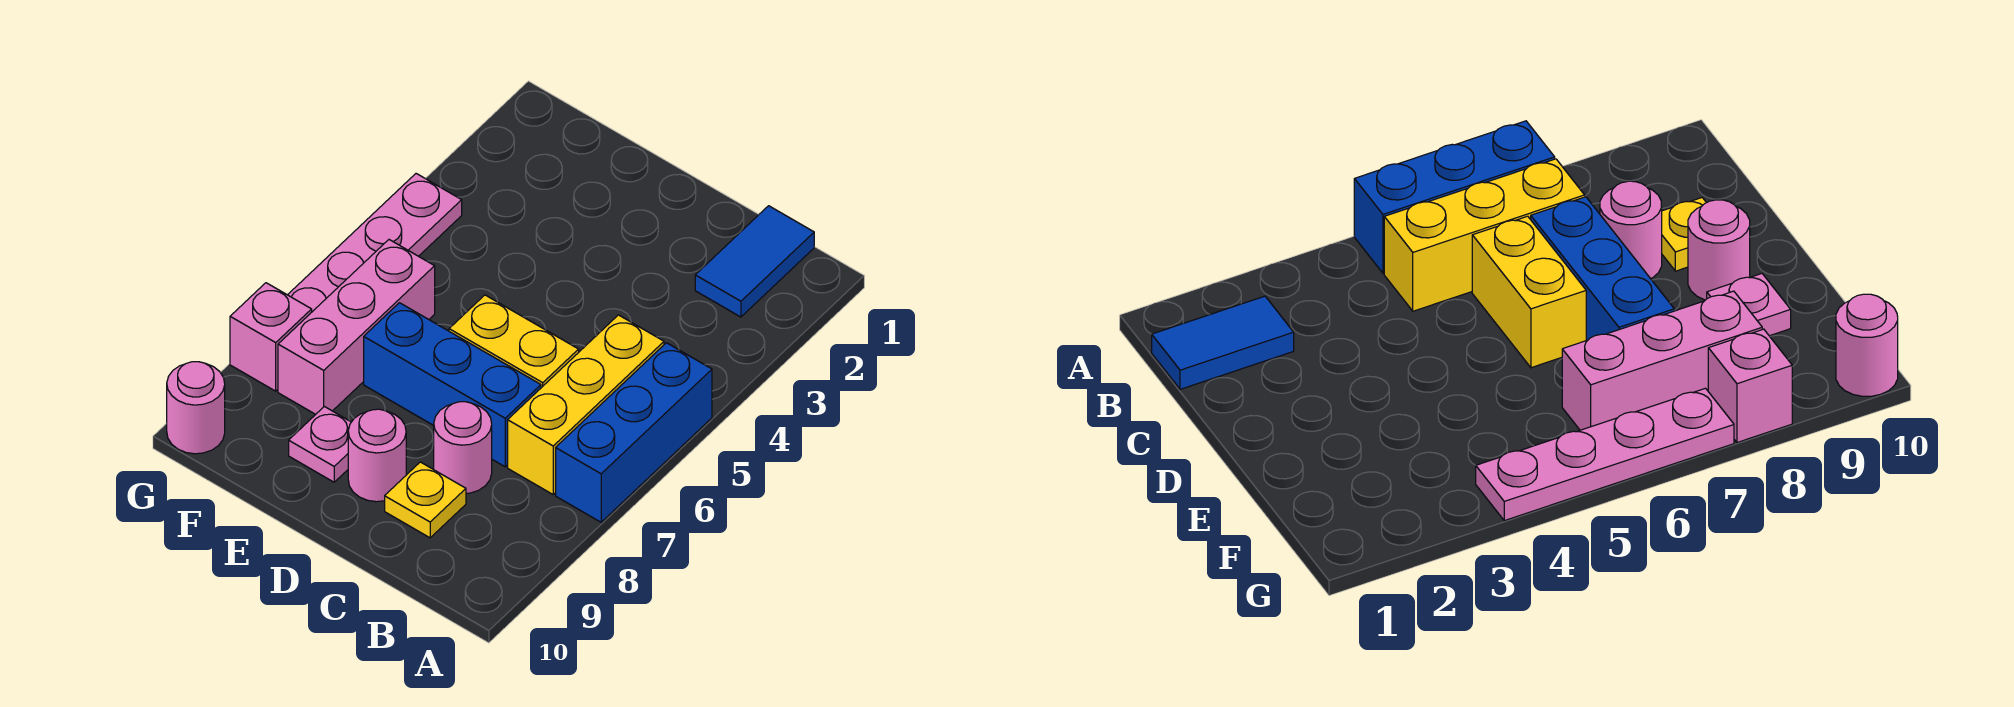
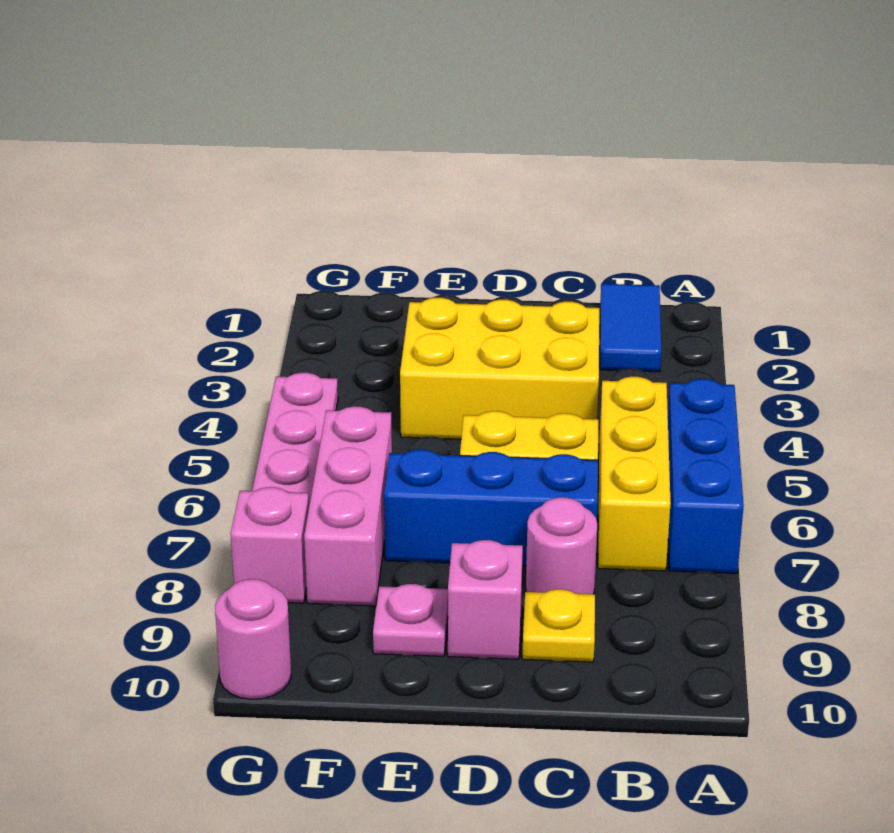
none -> yellow brick C3:E4 level 1
pink round brick D9 level 1 -> pink brick D9 level 1

